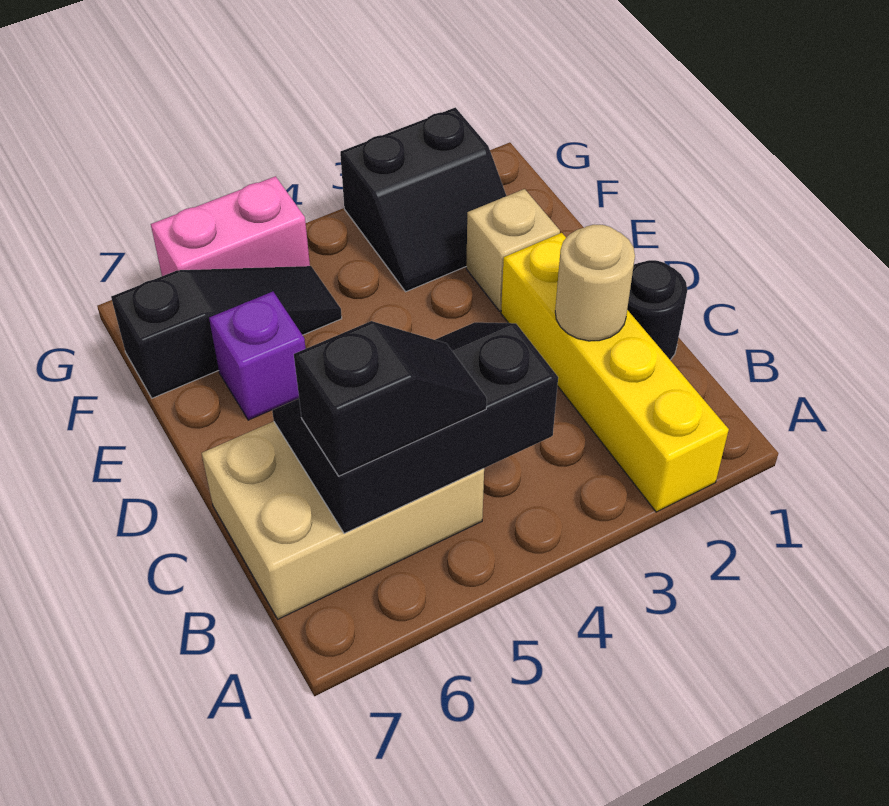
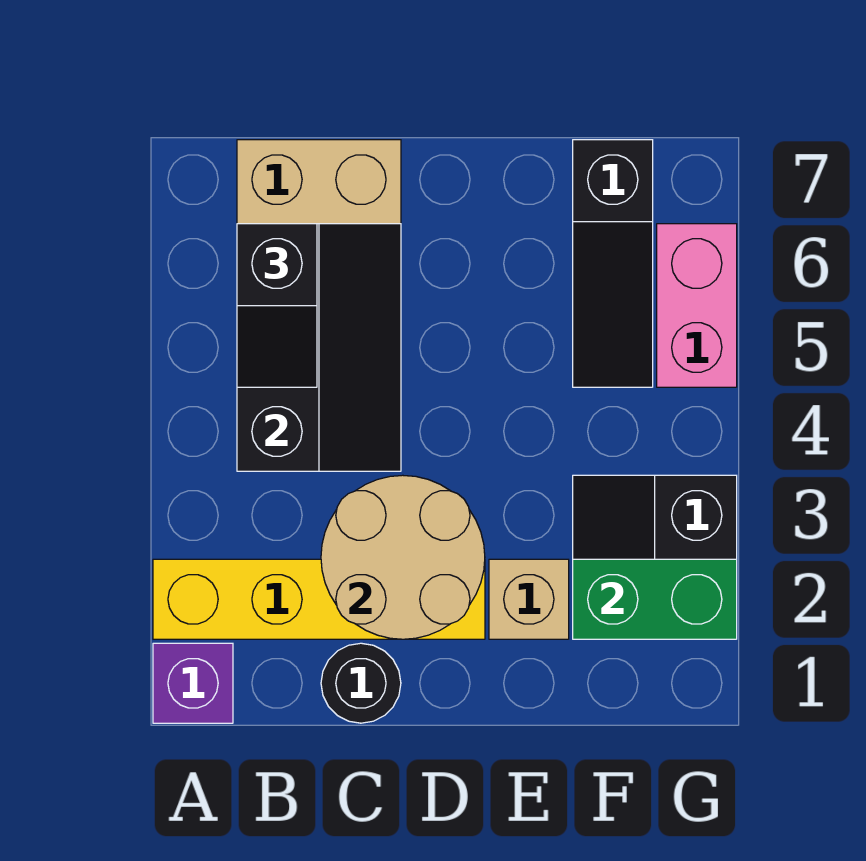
tan round brick C2 level 2 -> tan round brick C2:D3 level 2
purple brick E6 level 1 -> purple brick A1 level 1
none -> green brick F2:G2 level 2

